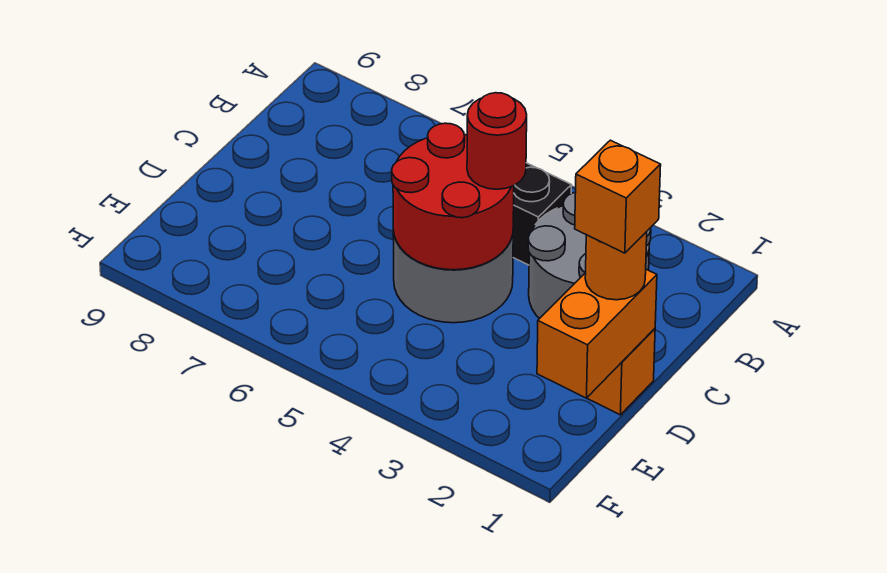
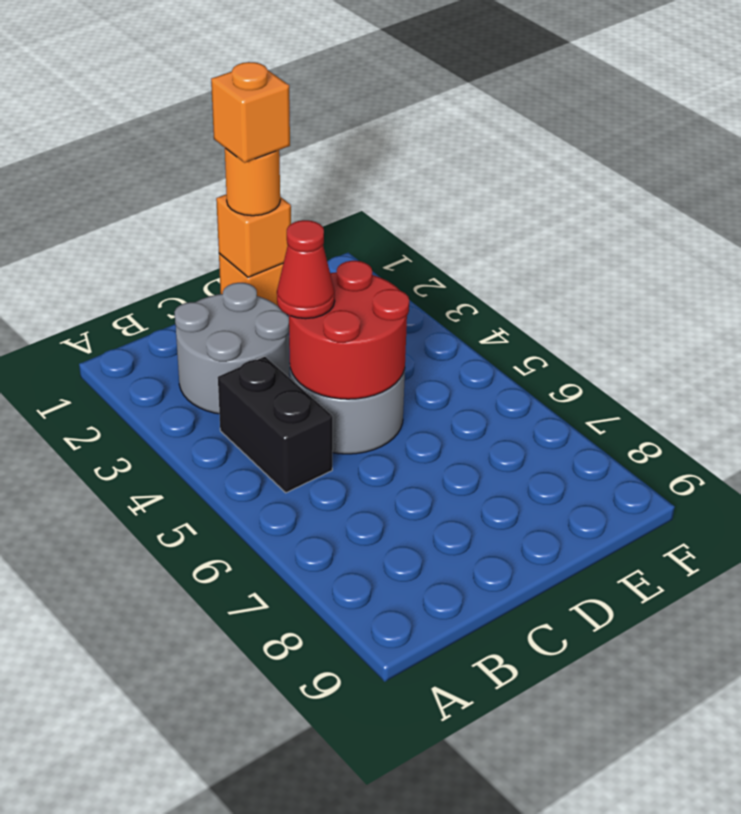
red round brick C4 level 3 -> red cone C4 level 3
orange brick D1:E1 level 2 -> orange brick D1 level 2

